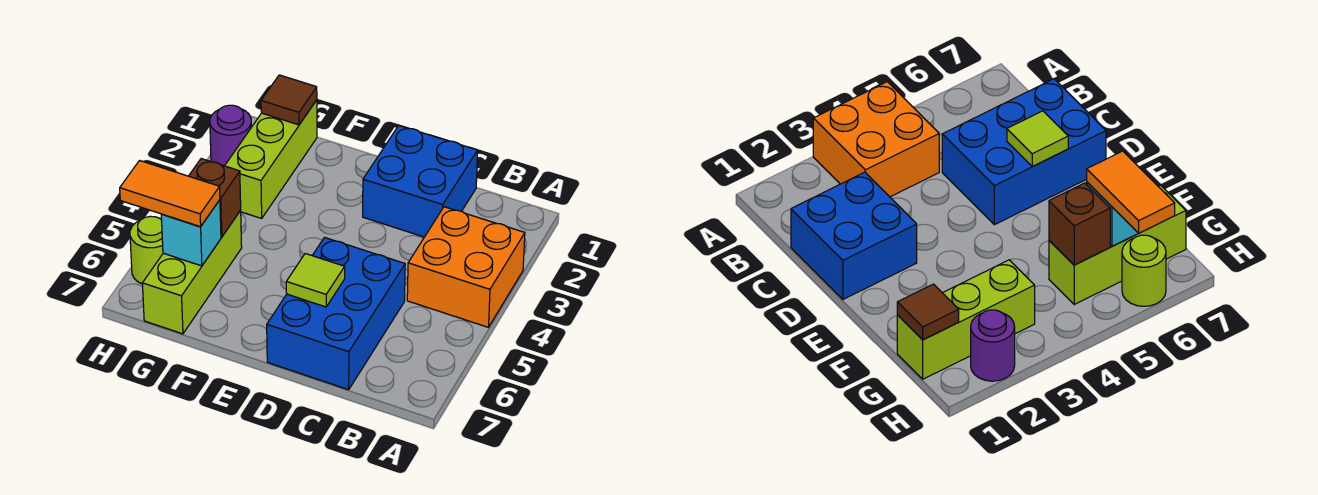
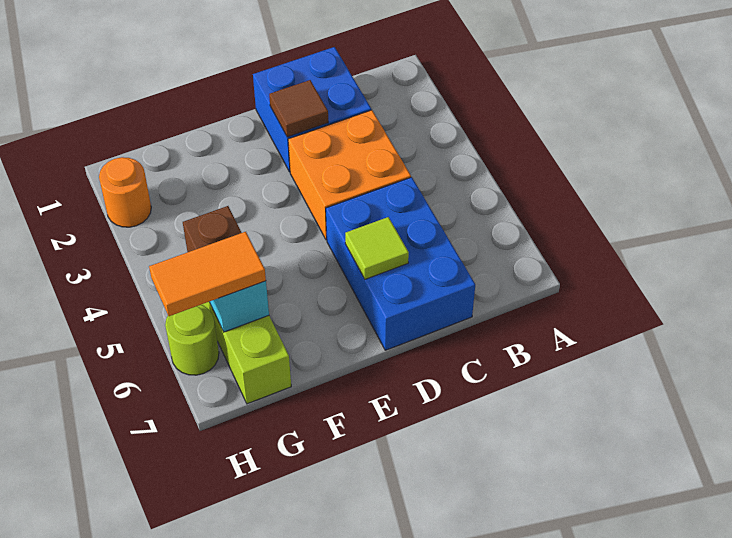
orange brick A3:B4 level 1 -> orange brick C3:D4 level 1
lime brick G1:G3 level 1 -> none
brown tile G1 level 2 -> brown tile D2 level 2
purple round brick H2 level 1 -> orange round brick H2 level 1

